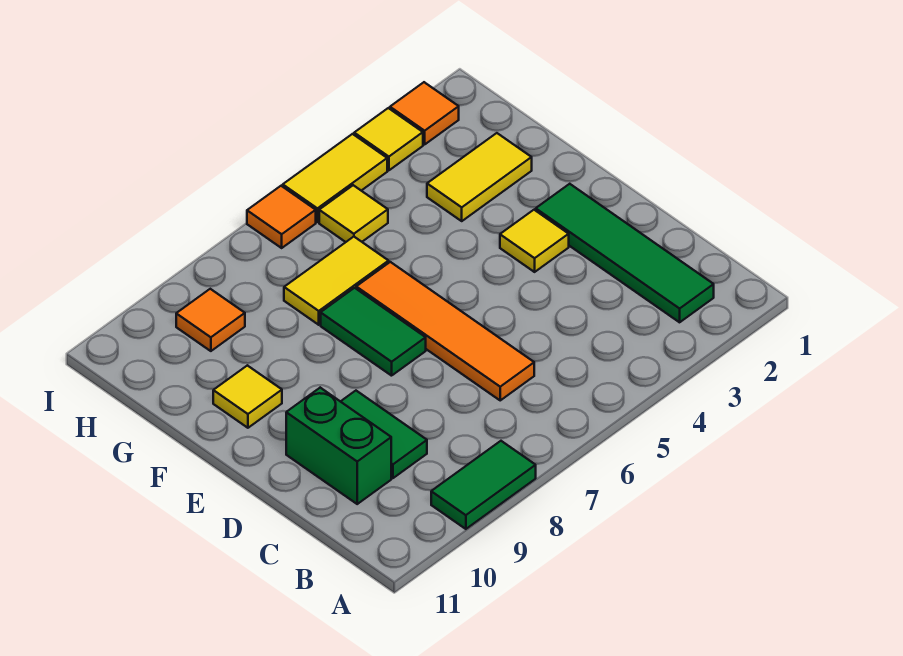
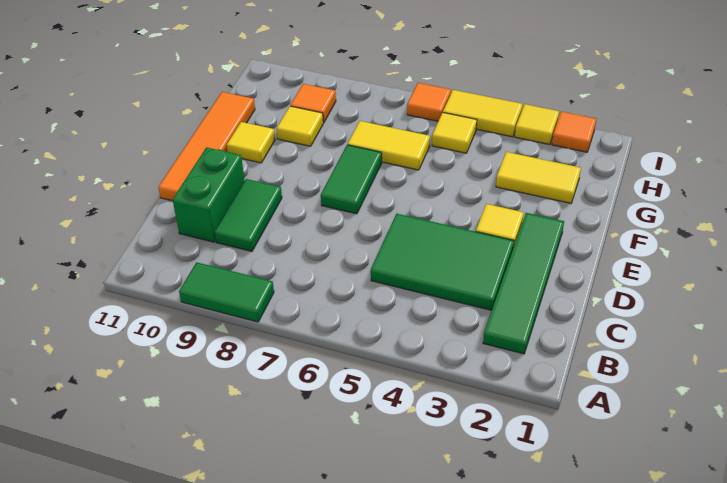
none -> green tile C3:D5 level 1
orange tile C6:F6 level 1 -> orange tile D11:G11 level 1
none -> yellow tile G9 level 1

